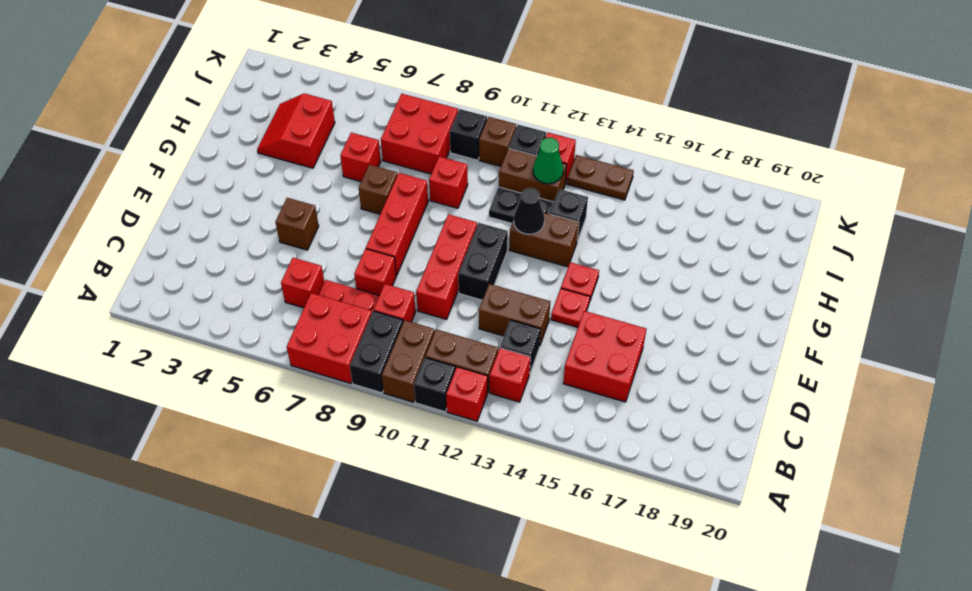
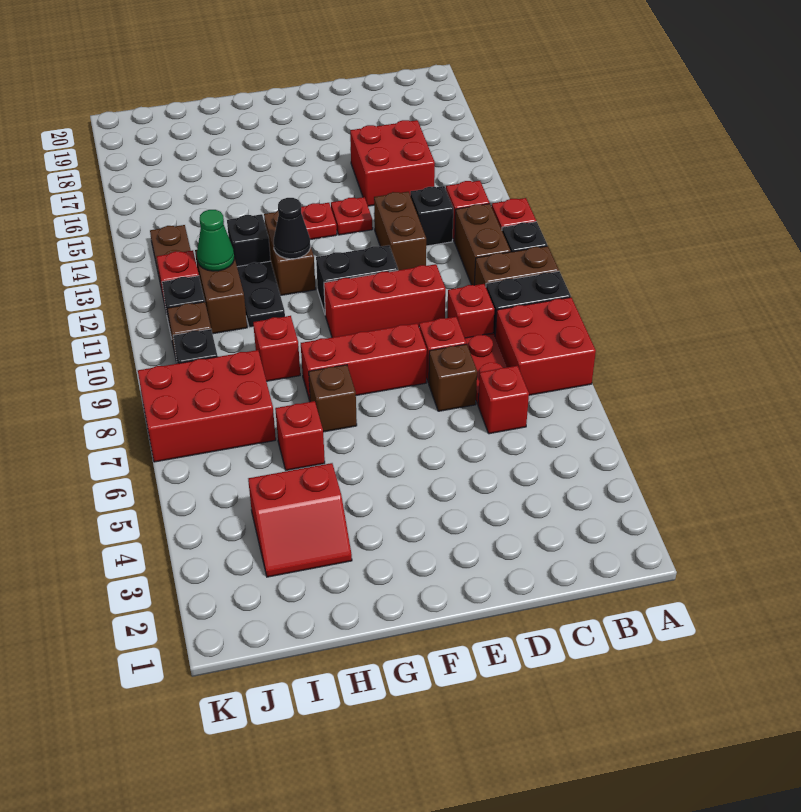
brown brick E5 level 1 -> brown brick D7 level 1
red brick I7:J8 level 1 -> red brick I7:K8 level 1

